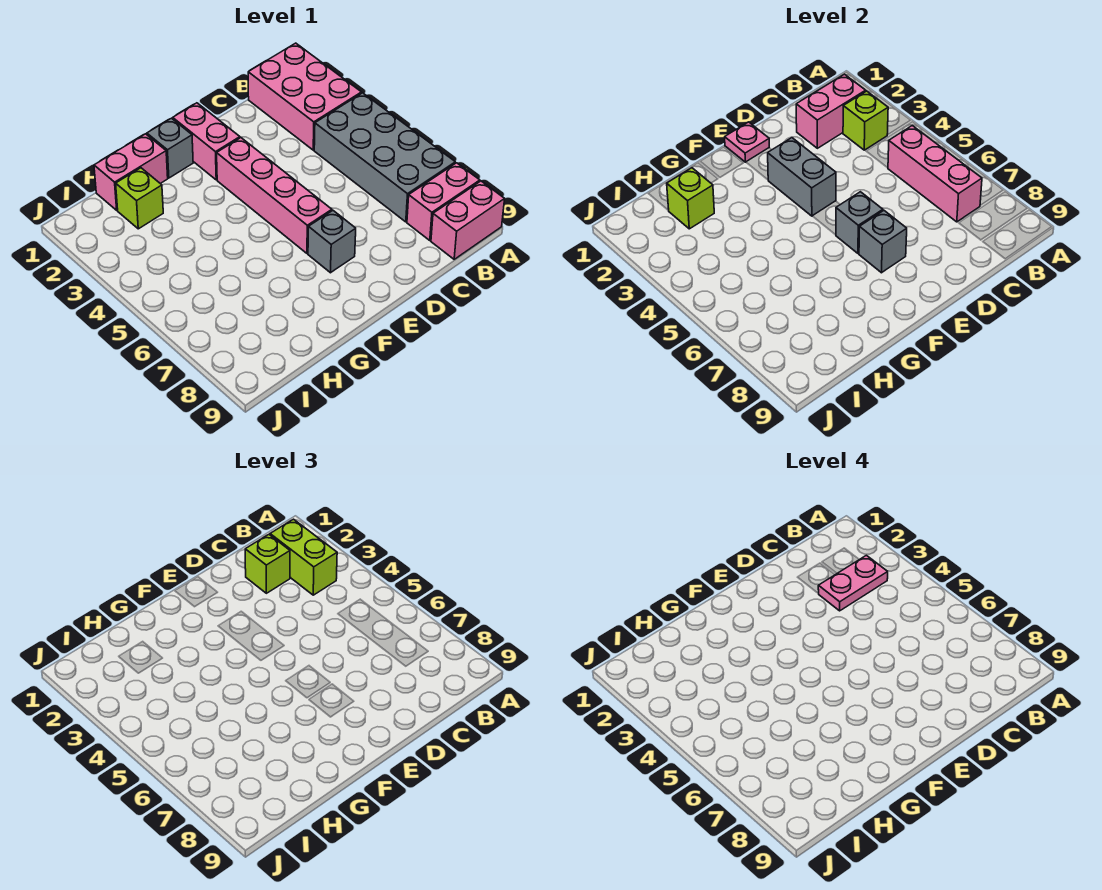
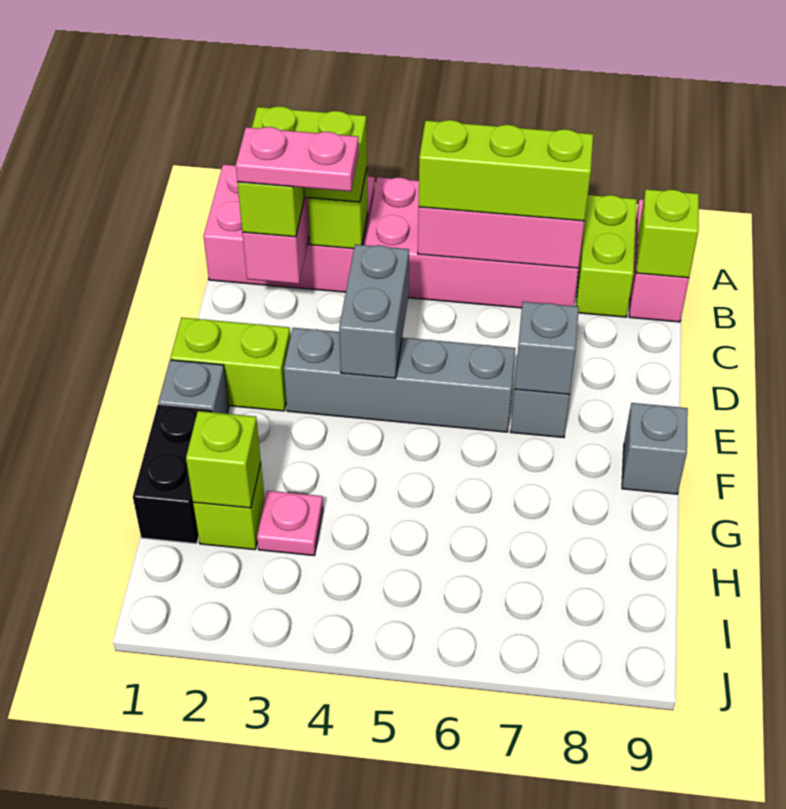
grey brick A4:B7 level 1 -> pink brick A4:B7 level 1
pink brick A8:B8 level 1 -> lime brick A8:B8 level 1
pink plate B3:C3 level 4 -> pink plate C2:C3 level 4
none -> lime brick B5:B7 level 3
none -> lime brick B9 level 2
pink brick E1:E2 level 1 -> lime brick E1:E2 level 1
pink plate E1 level 2 -> pink plate H3 level 1
pink brick E3:E6 level 1 -> grey brick E3:E6 level 1
grey brick E3:E4 level 2 -> grey brick D4:E4 level 2
grey brick E6 level 2 -> grey brick F9 level 1
pink brick G1:H1 level 1 -> black brick G1:H1 level 1

